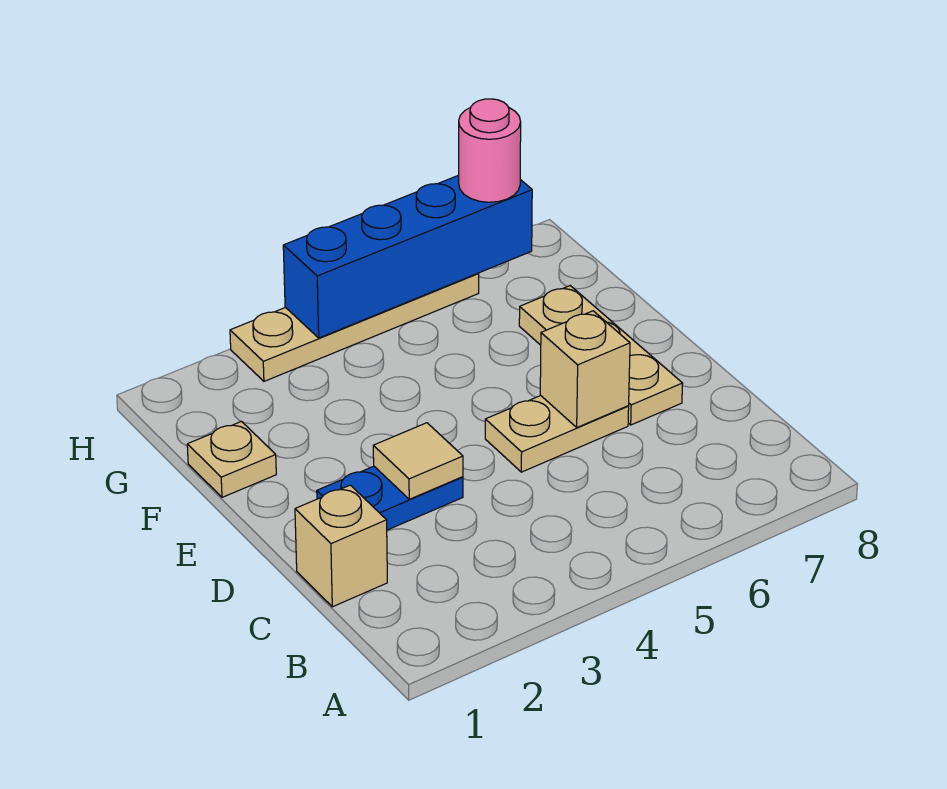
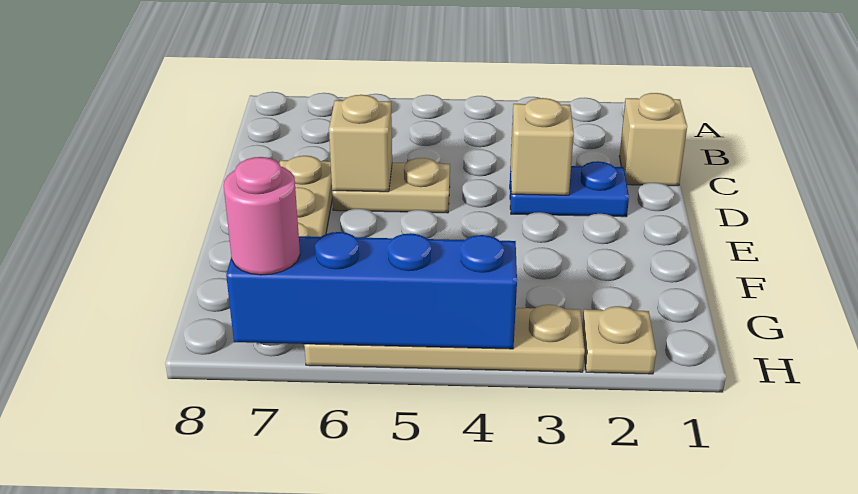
tan tile D3 level 2 -> tan brick D3 level 2
tan plate F1 level 1 -> tan plate H2 level 1

